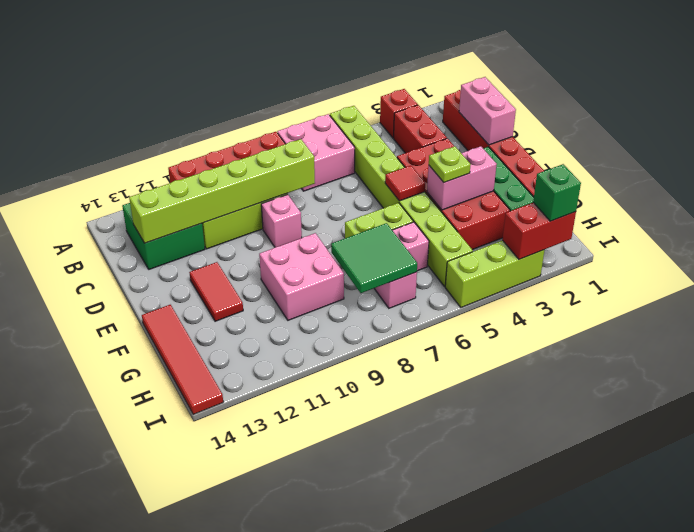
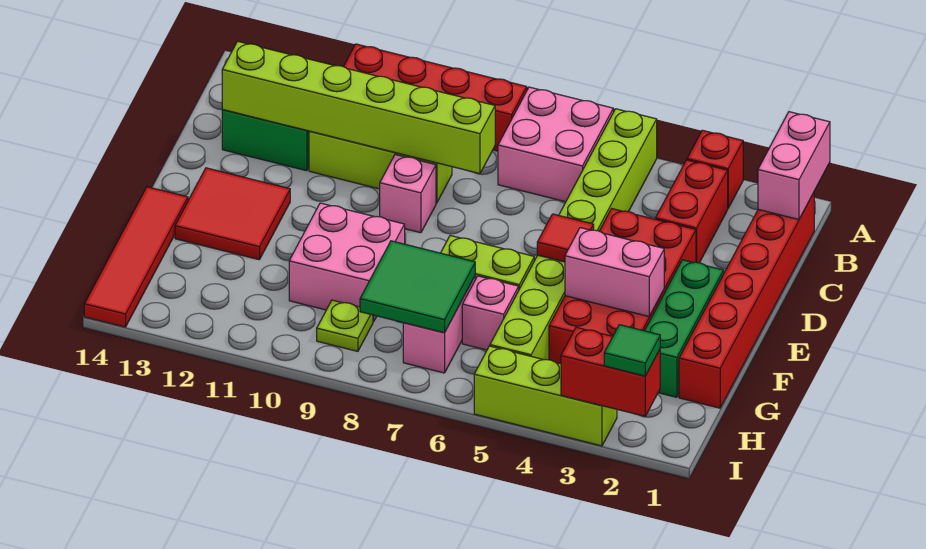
pink brick C1:D1 level 2 -> pink brick A1:B1 level 2
red tile E12:F12 level 1 -> red tile E12:F13 level 1
lime plate F4 level 3 -> lime plate H9 level 1
green brick I2 level 3 -> green tile I2 level 3

